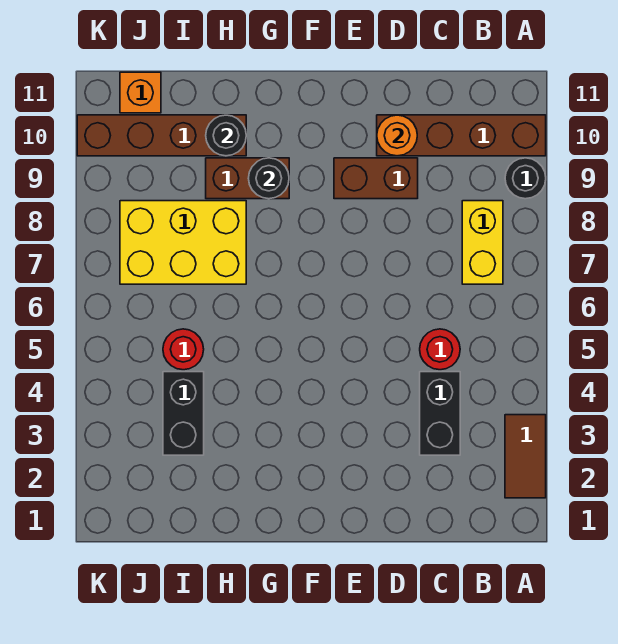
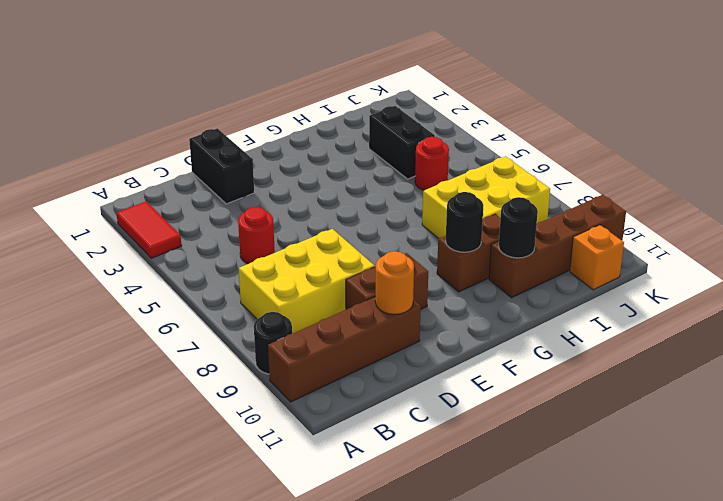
brown tile A2:A3 level 1 -> red tile A2:A3 level 1
yellow brick B7:B8 level 1 -> yellow brick B7:D8 level 1
black brick C3:C4 level 1 -> black brick D1:D2 level 1

